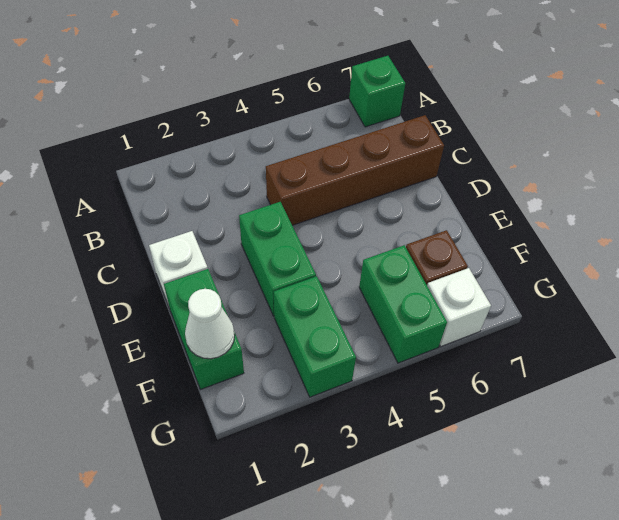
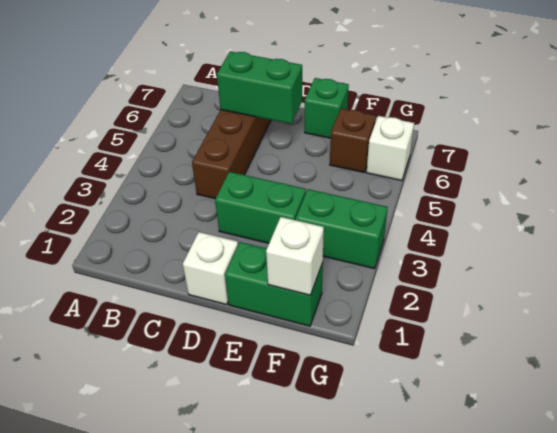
green brick A7 level 1 -> green brick E7 level 1
white cone F1 level 2 -> white brick F1 level 2
green brick F5:G5 level 1 -> green brick C6:D6 level 2

